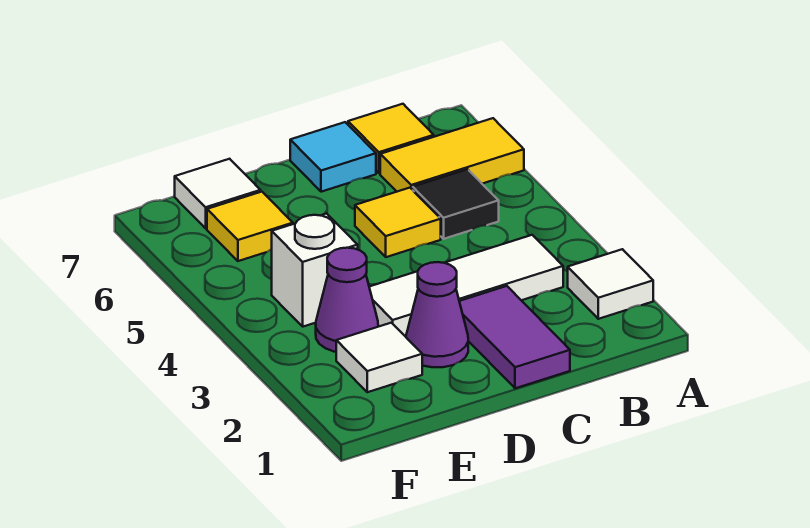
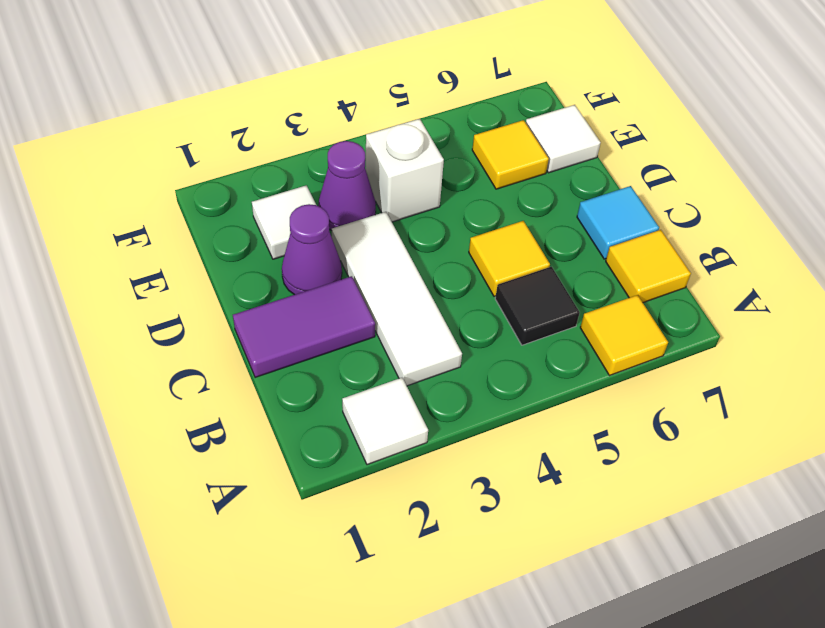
yellow tile A6:B6 level 1 -> yellow tile A6 level 1

